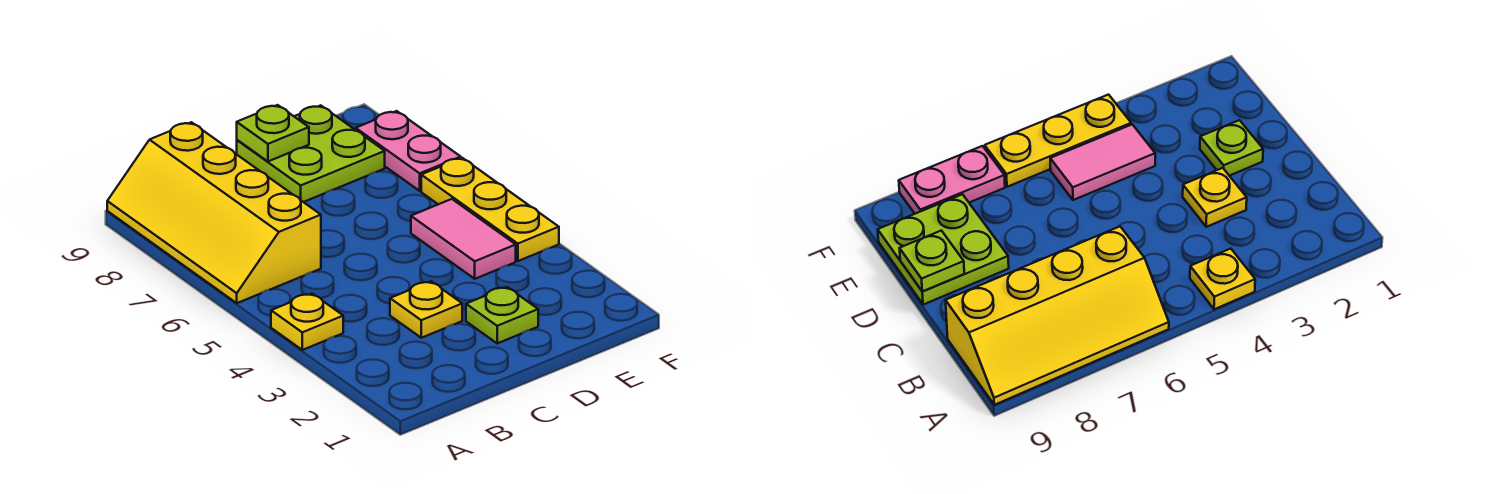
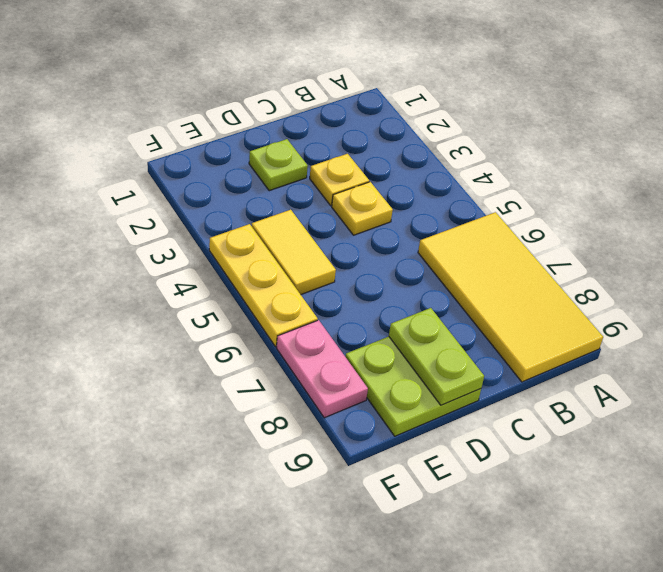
yellow plate A4 level 1 -> yellow plate C4 level 1
yellow slope A6:B9 level 1 top B -> yellow tile A6:B9 level 1
lime plate D9 level 2 -> lime plate D8:D9 level 2
pink tile E4:E5 level 1 -> yellow tile E4:E5 level 1

